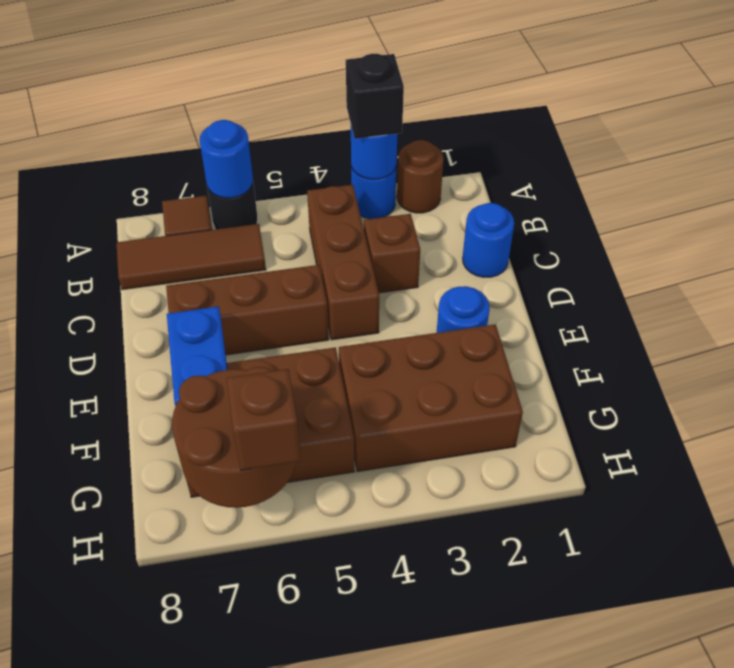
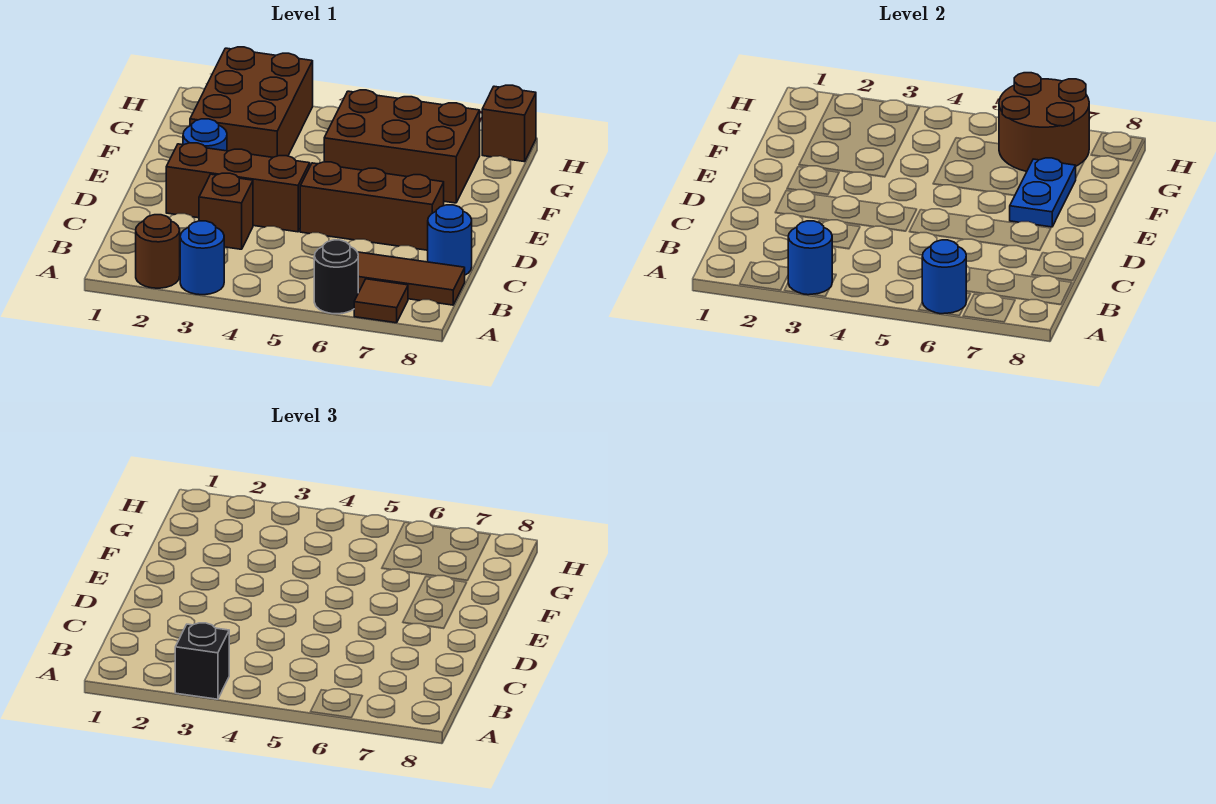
brown brick B4:D4 level 1 -> brown brick D2:D4 level 1
blue round brick C1 level 1 -> blue round brick C8 level 1
brown brick F2:G4 level 1 -> brown brick F2:H3 level 1
brown brick H6 level 3 -> brown brick H8 level 1

